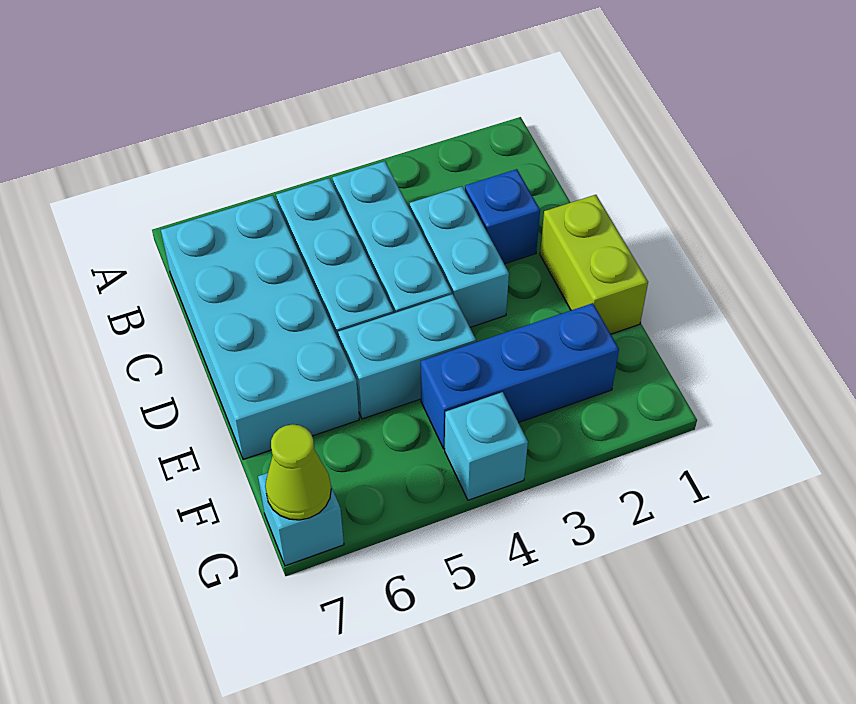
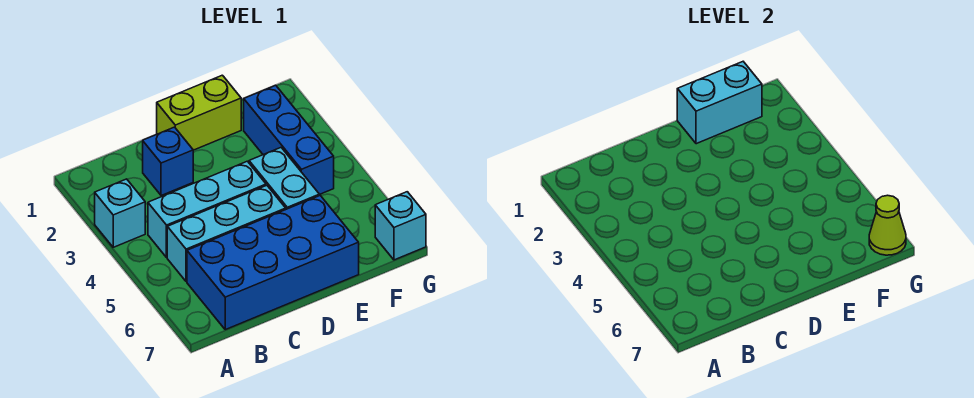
cyan brick B6:E7 level 1 -> blue brick B6:E7 level 1
cyan brick C3:D3 level 1 -> cyan brick E1:F1 level 2
cyan brick G4 level 1 -> cyan brick A3 level 1

